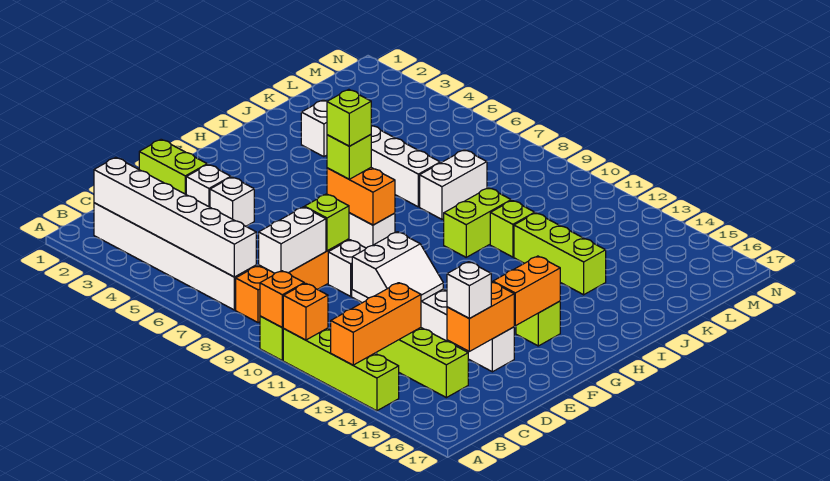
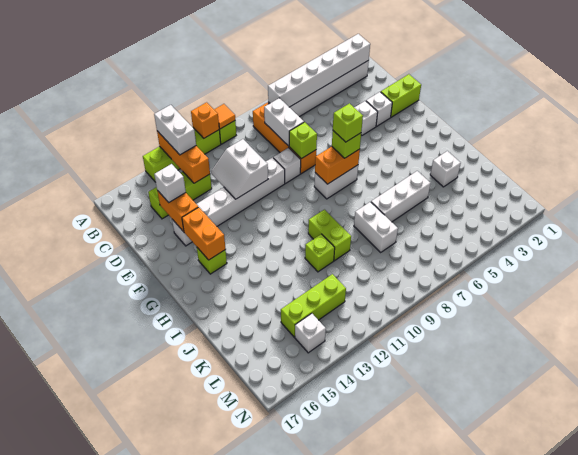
orange brick A10 level 2 -> orange tile A10 level 2
none -> white brick A13:B13 level 3
lime brick J12:J14 level 1 -> lime brick L12:L14 level 1
none -> white brick M14 level 1

